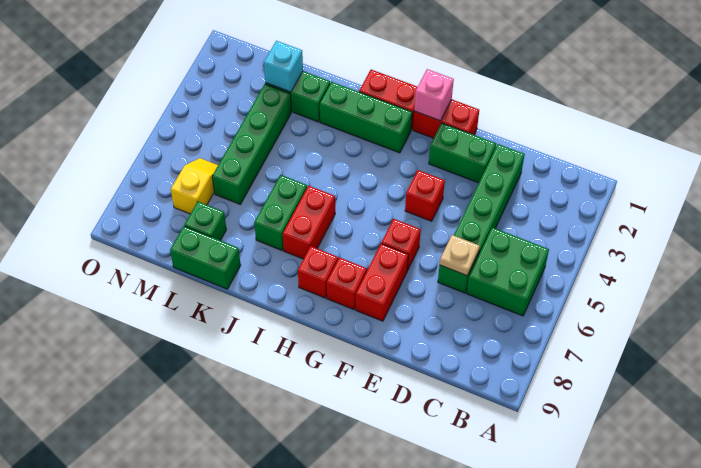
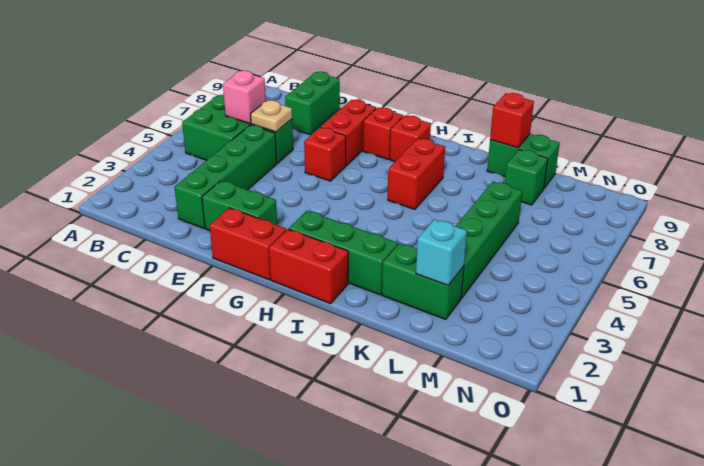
red brick F4 level 1 -> red brick K9 level 2
pink brick G1 level 2 -> pink brick C6 level 2
green brick J6:J7 level 1 -> green brick D8:D9 level 1
yellow slope M6:M7 level 1 top 7 -> none

